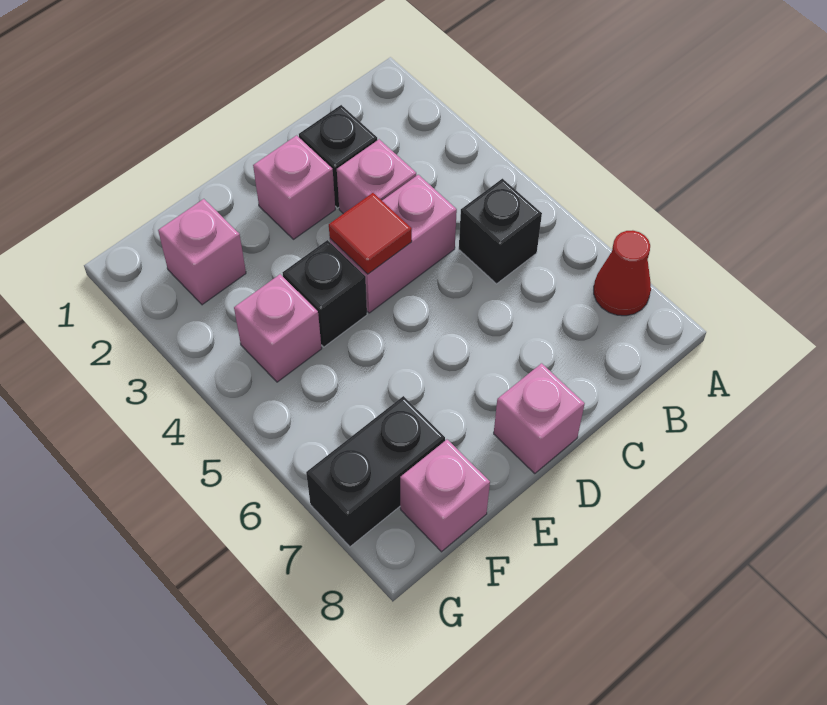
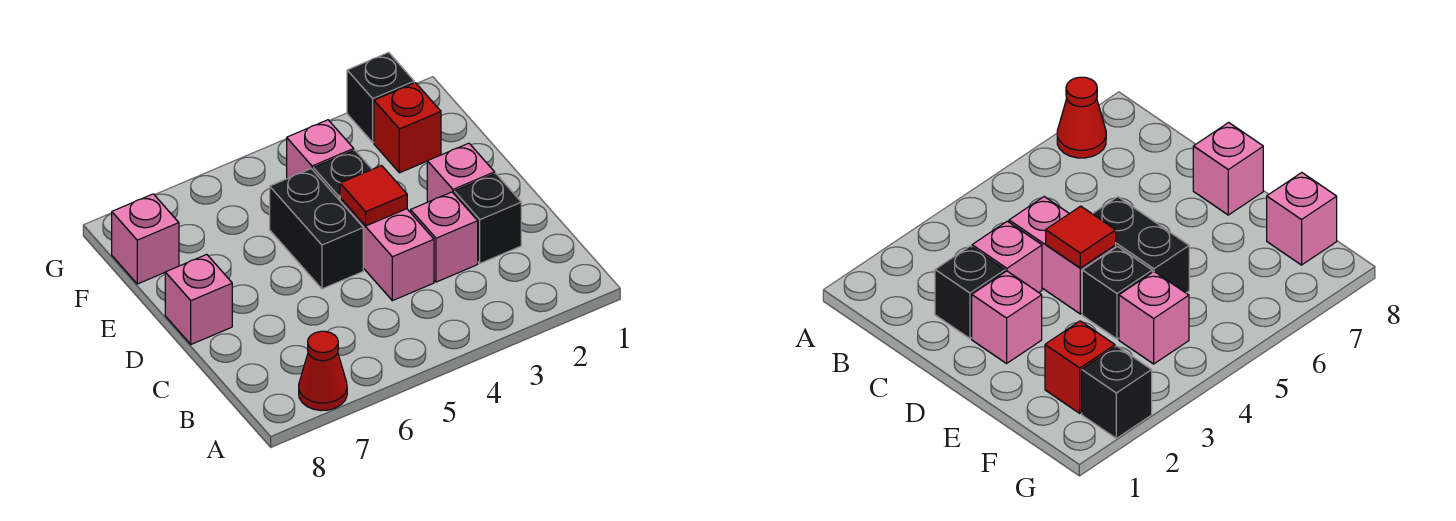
black brick B5 level 1 -> black brick G2 level 1
pink brick F2 level 1 -> red brick F2 level 1
black brick F7:G7 level 1 -> black brick D5:E5 level 1

